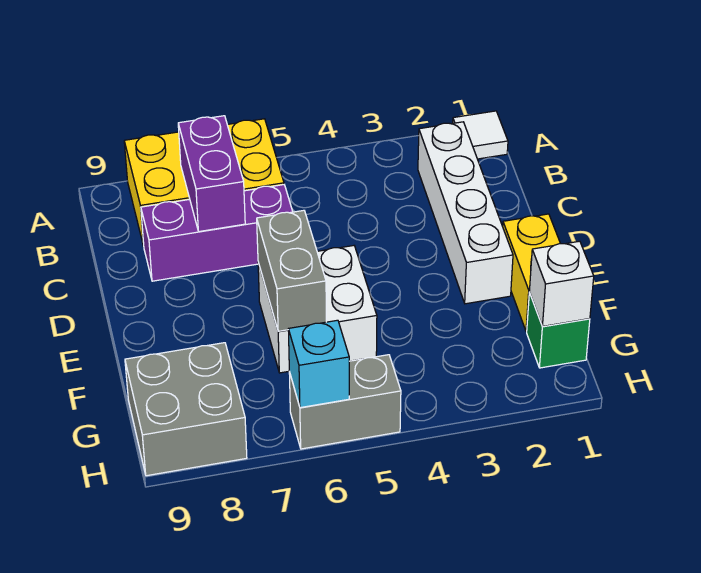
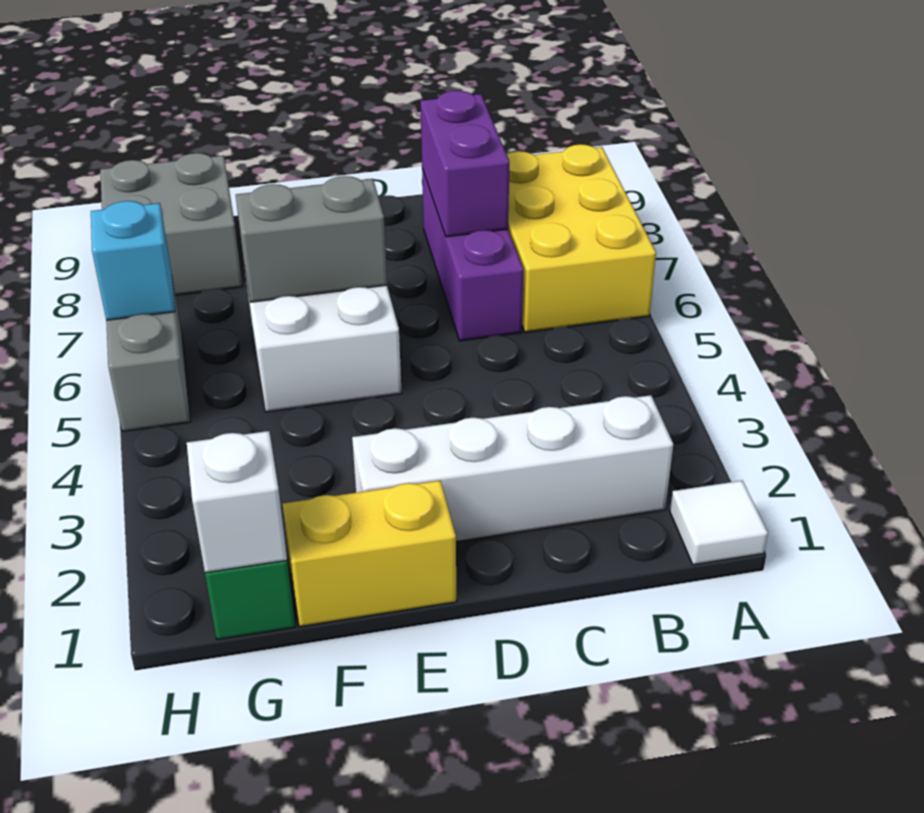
purple brick B7:C7 level 2 -> purple brick C7:C8 level 2

